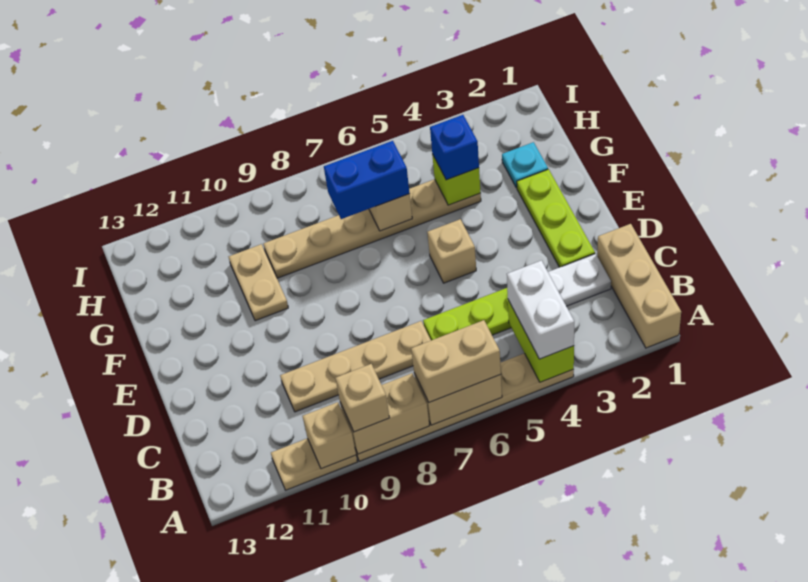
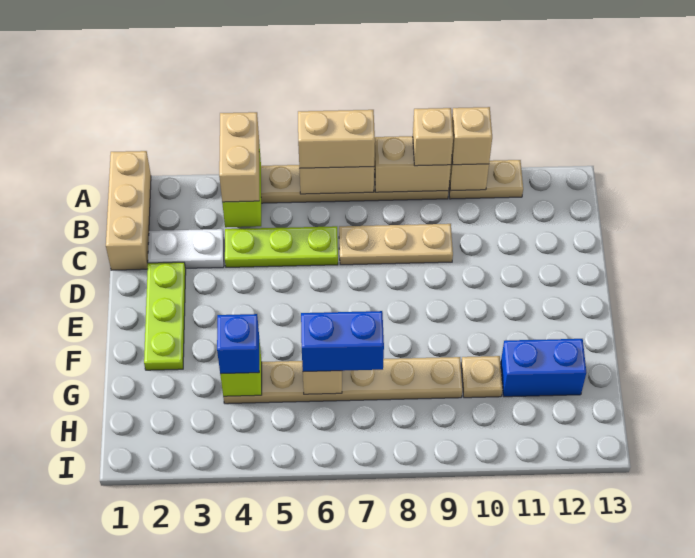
white brick A4:B4 level 3 -> tan brick A4:B4 level 3
tan plate C7:C10 level 1 -> tan plate C7:C9 level 1
tan brick E5 level 1 -> tan brick A10 level 3
tan plate F10:G10 level 1 -> tan plate G10 level 1
cyan plate G2 level 1 -> none
none -> blue brick G11:G12 level 1

